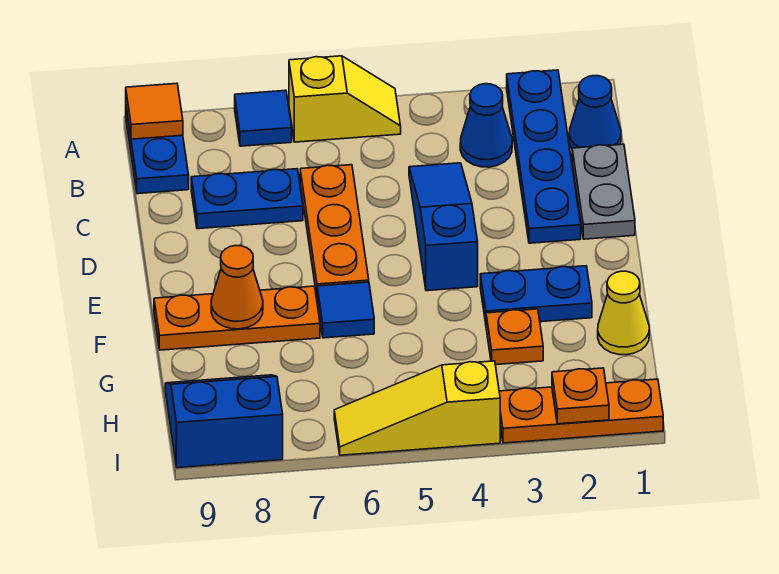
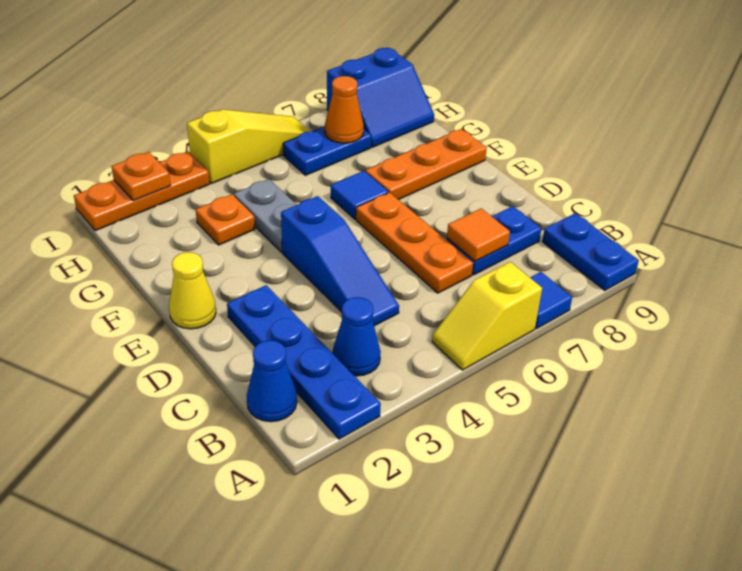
orange tile A9 level 2 -> orange tile C7 level 2
grey plate C1:D1 level 1 -> grey plate F4:G4 level 1
blue plate F2:F3 level 1 -> blue plate H6:H7 level 1
orange cone F8 level 2 -> orange cone H7 level 2
yellow cone G1 level 1 -> yellow cone E1 level 1

